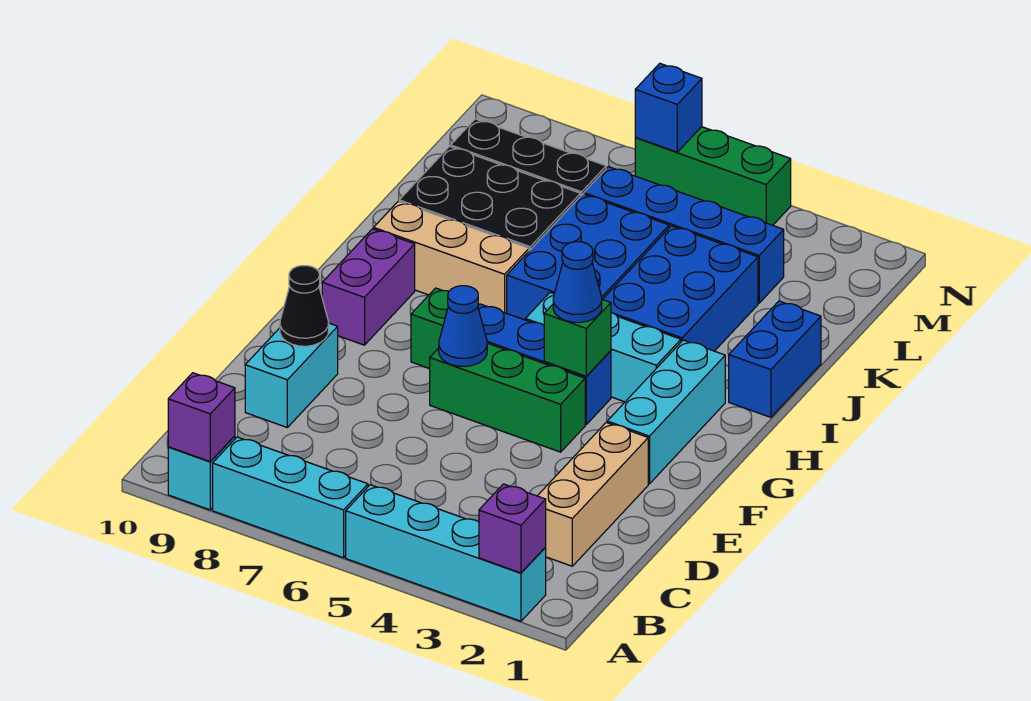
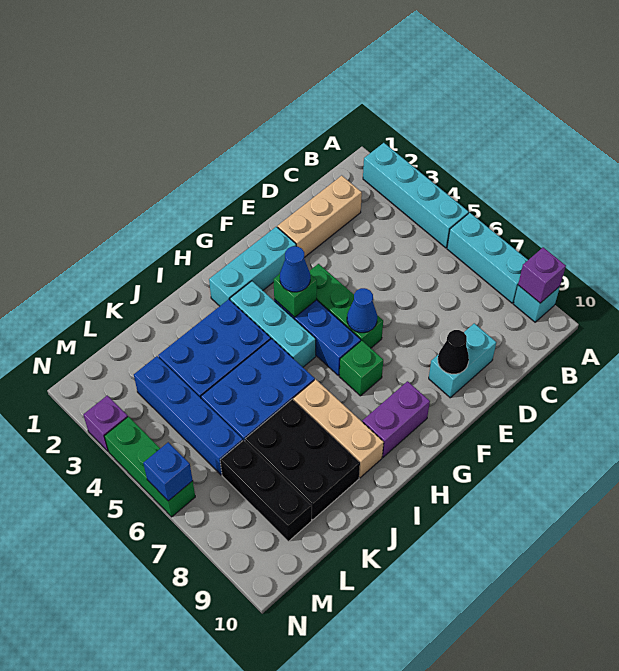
purple brick A2 level 2 -> purple brick N3 level 1
blue brick I1:J1 level 1 -> none

